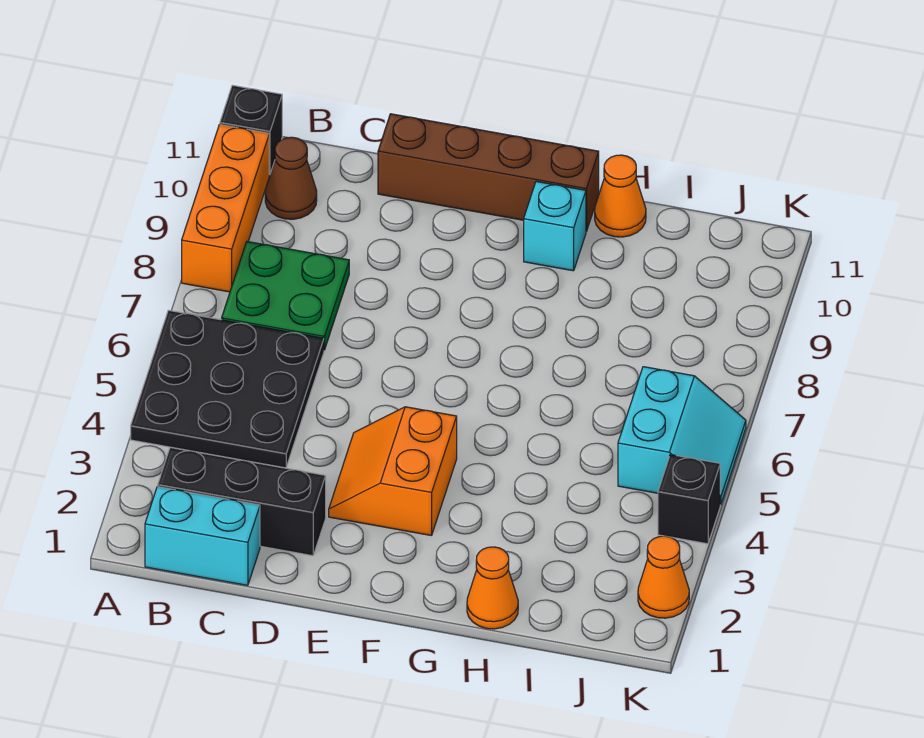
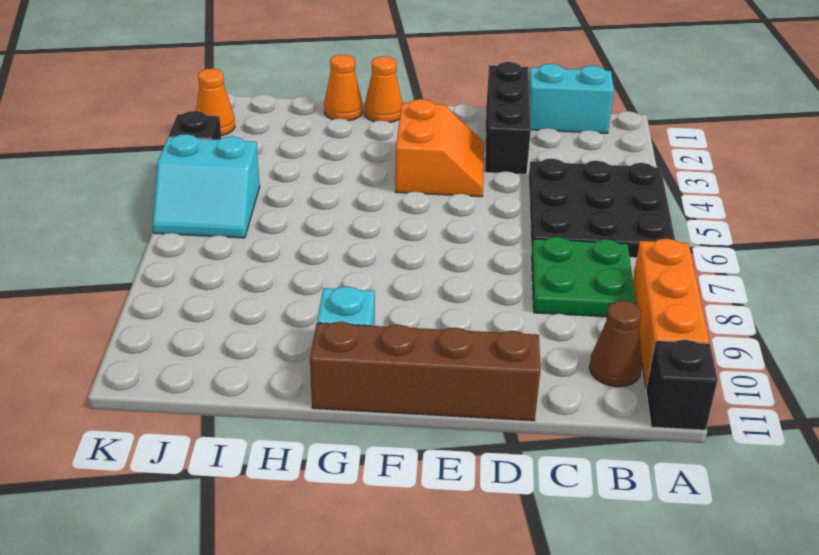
black brick B2:D2 level 1 -> black brick D1:D3 level 1
orange cone H11 level 1 -> orange cone G1 level 1
cyan slope J5:K6 level 1 top J -> cyan slope J5:K6 level 1 top 5

